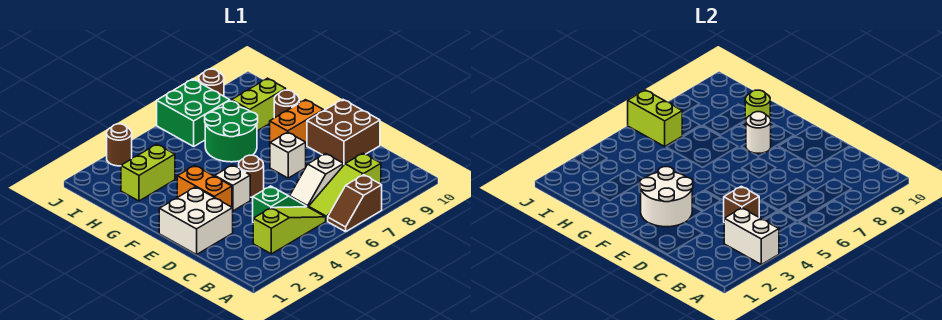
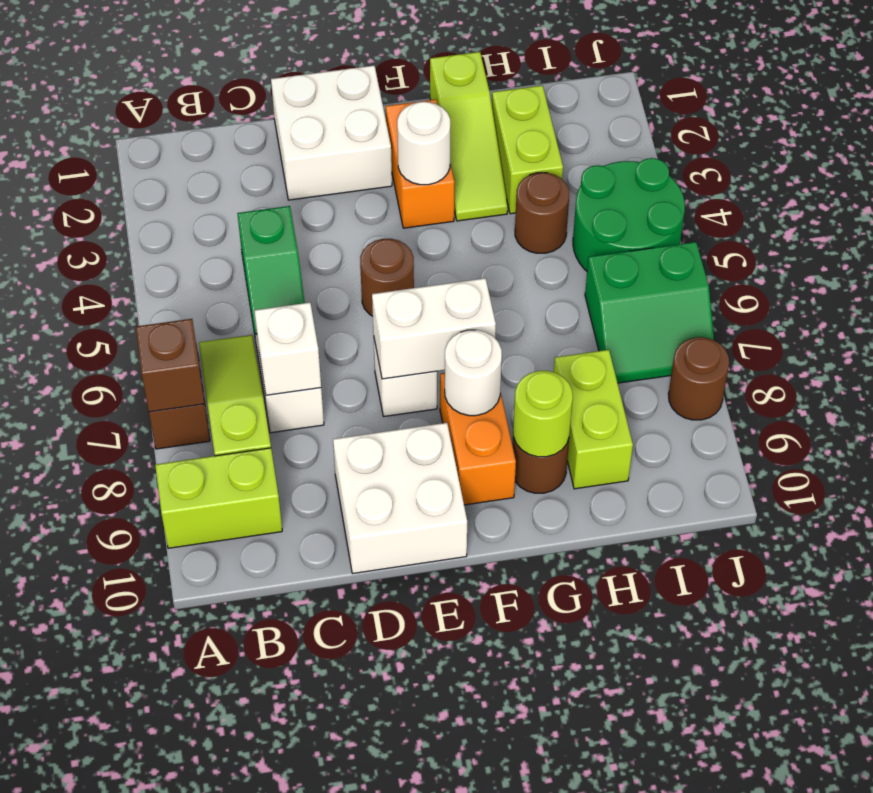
white brick A3:B3 level 2 -> white brick E7:F7 level 2
lime slope B3:B5 level 1 top 3 -> lime slope G1:G3 level 1 top 1
brown brick C4 level 2 -> brown brick A7 level 2
brown brick D9:E10 level 1 -> white brick D9:E10 level 1
white round brick E2:F3 level 2 -> white round brick F3 level 2
orange brick E3:F3 level 1 -> orange brick F2:F3 level 1
white brick E4 level 1 -> white brick C7 level 2
green round brick G6:H7 level 1 -> green round brick I4:J5 level 1
green brick I6:J7 level 1 -> green slope I6:J7 level 1 top 6
lime brick I6:J6 level 2 -> lime brick A9:B9 level 1
brown round brick J3 level 1 -> brown round brick H4 level 1

